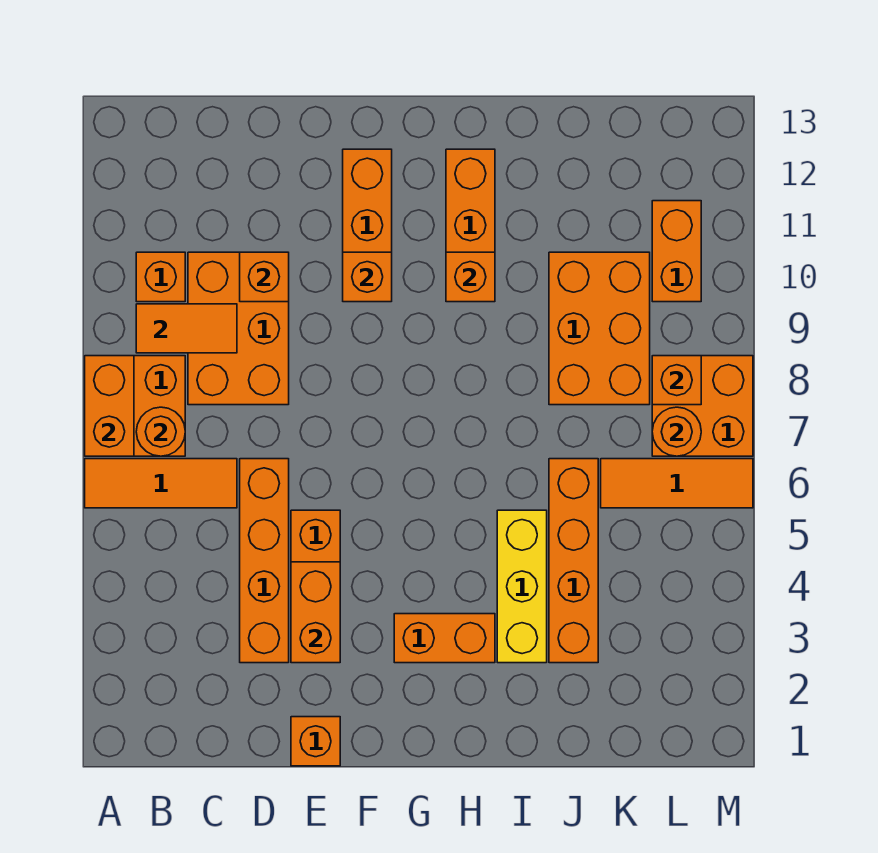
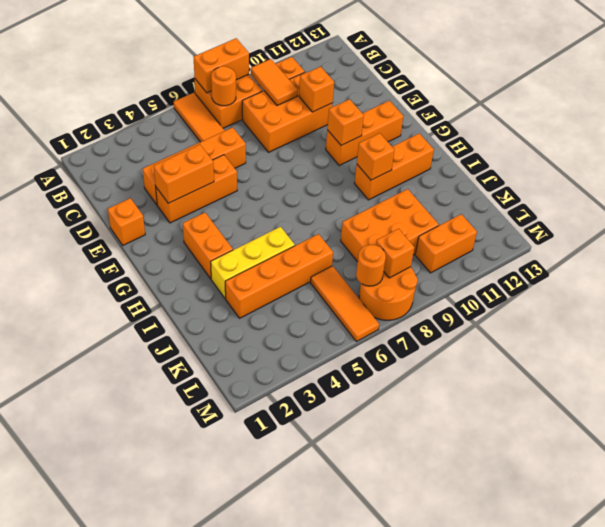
orange brick L7:M8 level 1 -> orange round brick L7:M8 level 1

